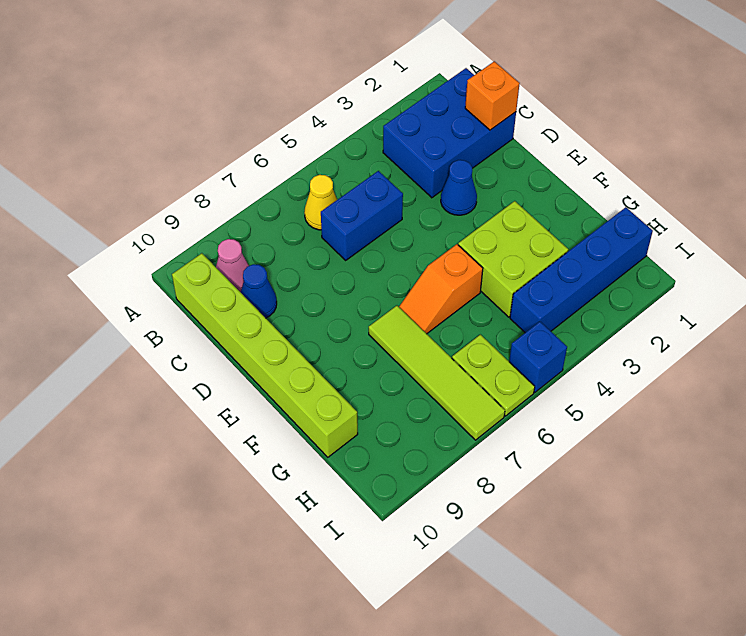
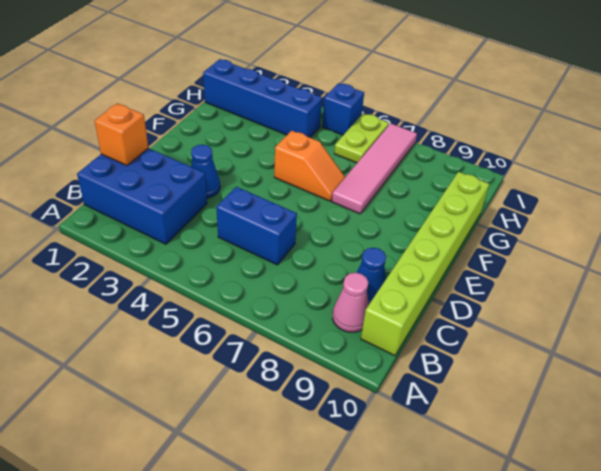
yellow cone B6 level 1 -> none
lime brick F3:G4 level 1 -> none
lime tile F7:I7 level 1 -> pink tile F7:I7 level 1

